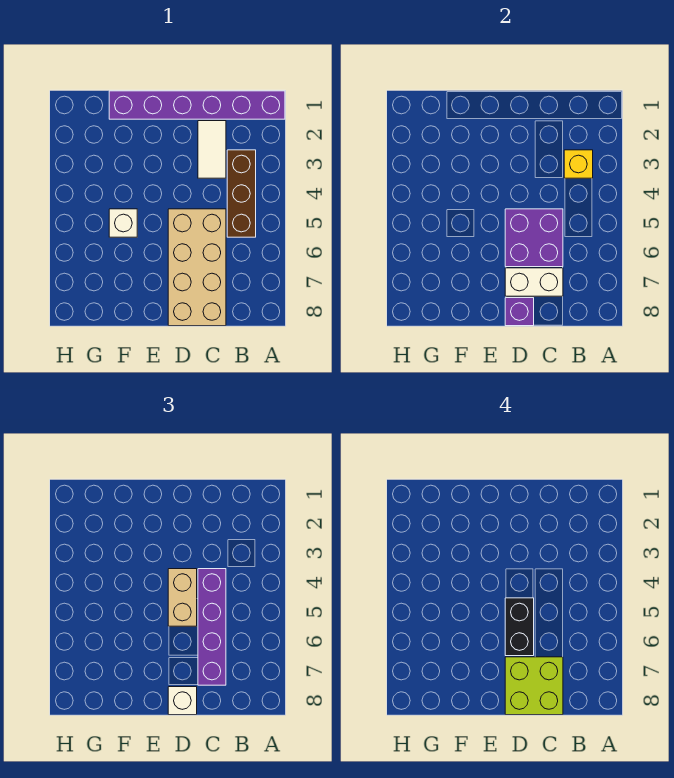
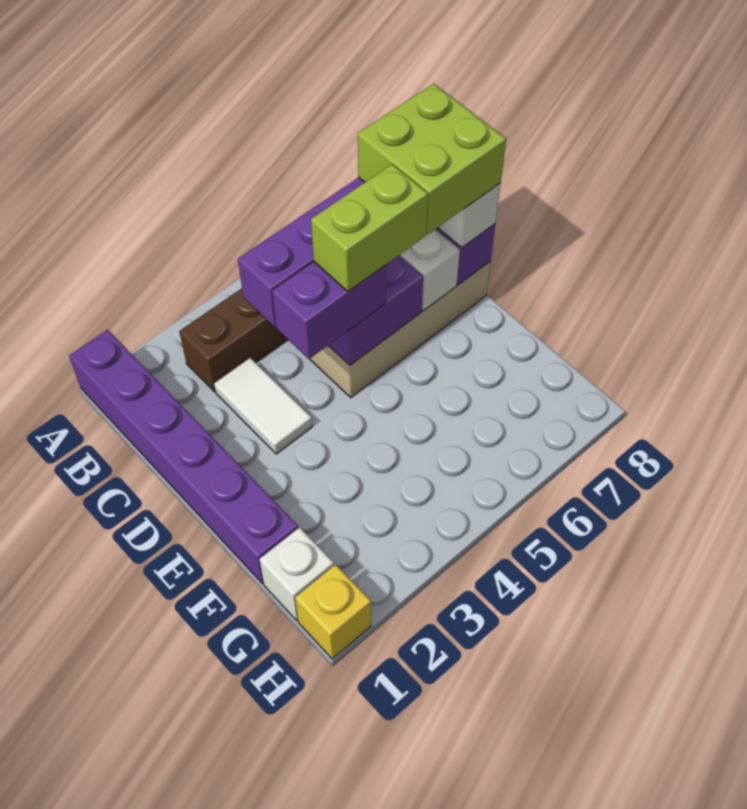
yellow brick B3 level 2 -> yellow brick H1 level 1
white tile C2:C3 level 1 -> white tile C3:D3 level 1
tan brick D4:D5 level 3 -> purple brick D4:D5 level 3
black brick D5:D6 level 4 -> lime brick D5:D6 level 4
white brick F5 level 1 -> white brick G1 level 1

